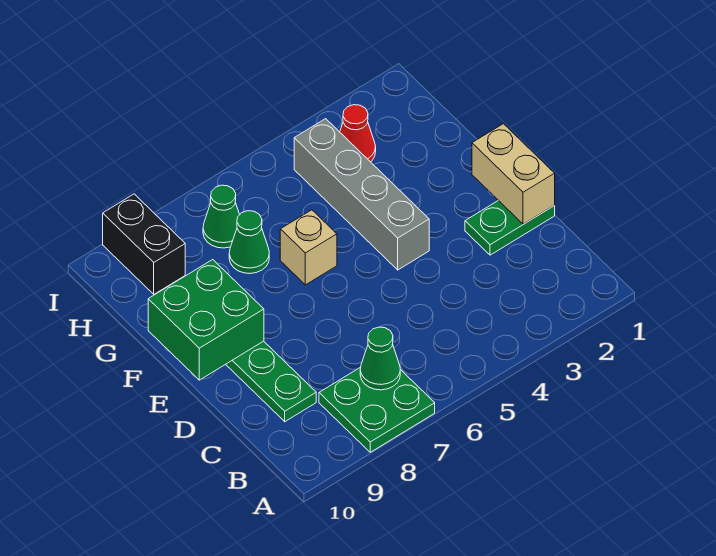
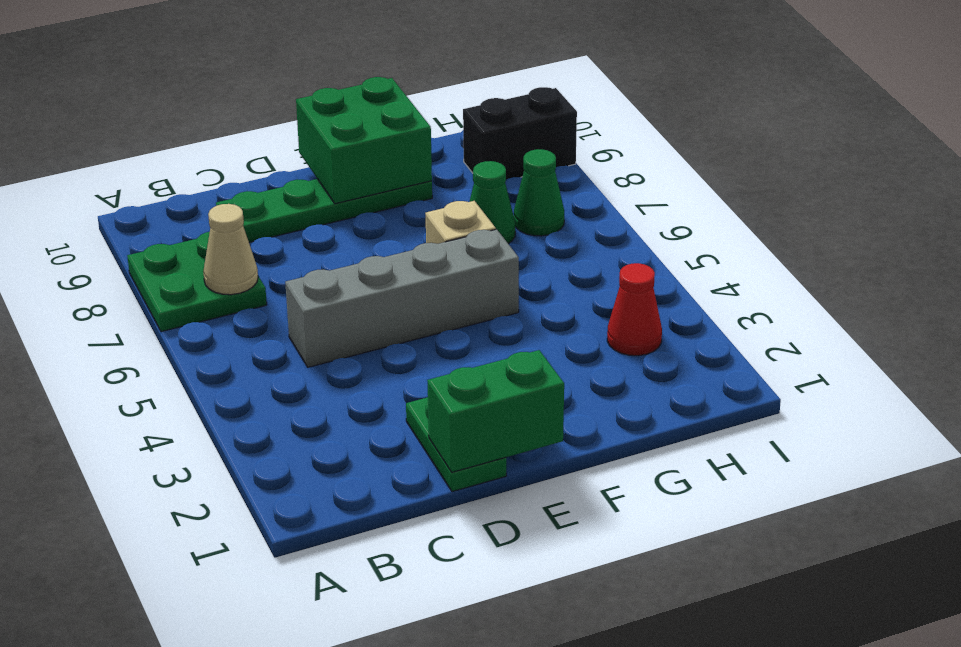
green cone B7 level 2 -> tan cone B7 level 2
tan brick D1:E1 level 2 -> green brick D1:E1 level 2
grey brick E4:H4 level 1 -> grey brick C5:F5 level 1

